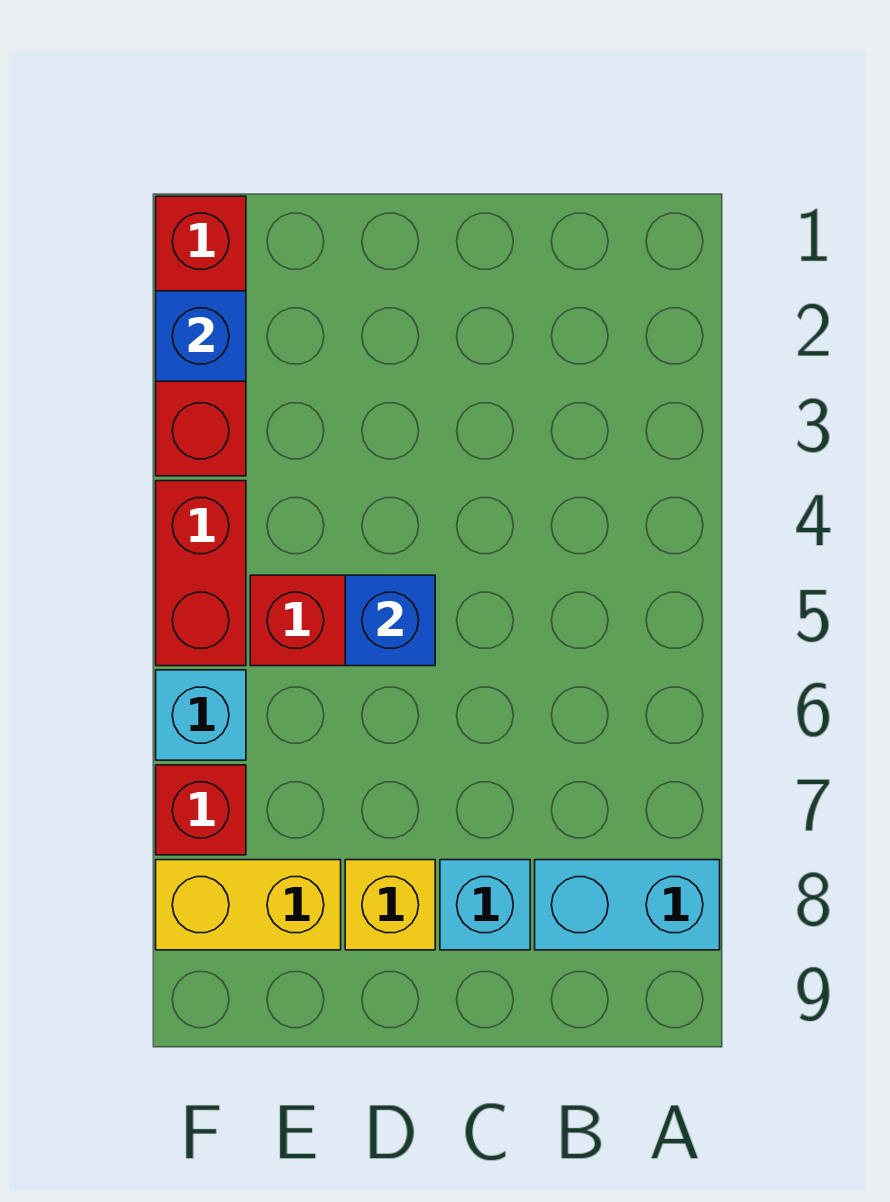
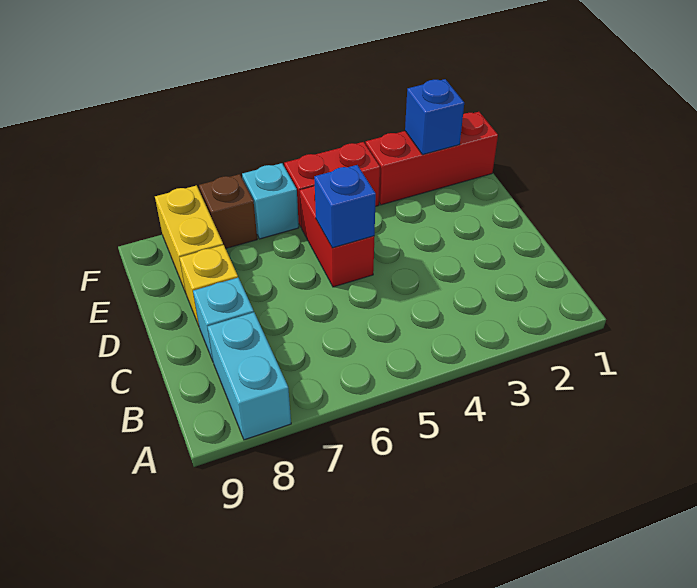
red brick F7 level 1 -> brown brick F7 level 1

